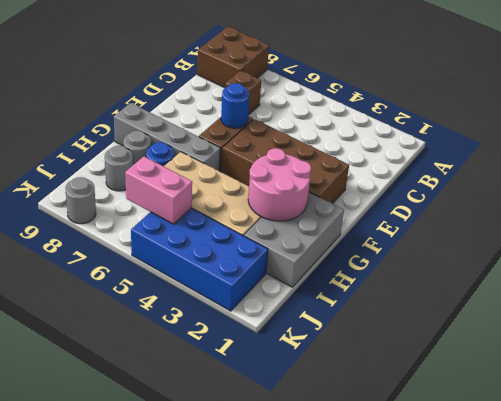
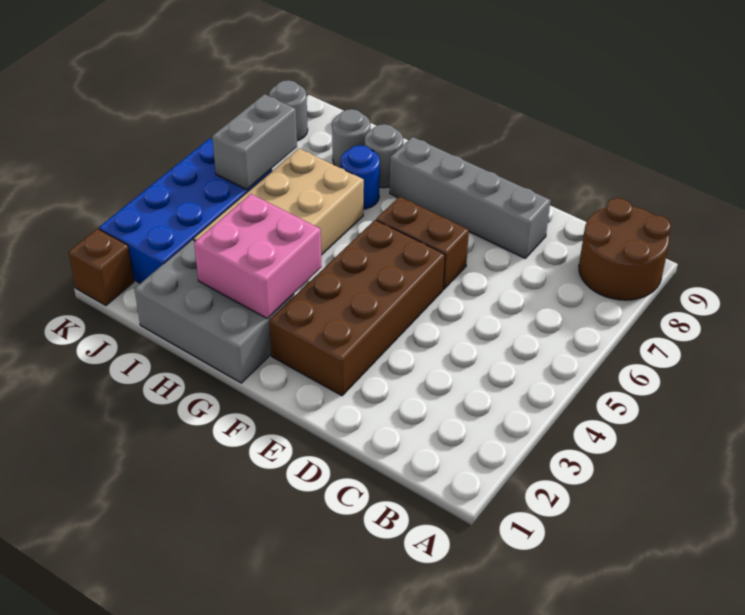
brown brick A8:B9 level 1 -> brown round brick A8:B9 level 1
brown brick C7 level 1 -> brown brick K1 level 1
blue round brick E6 level 2 -> none
pink round brick G2:H3 level 2 -> pink brick G2:H3 level 2
grey brick G6:G9 level 1 -> grey brick D8:G8 level 1
pink brick J5:J6 level 2 -> grey brick J5:J6 level 2

